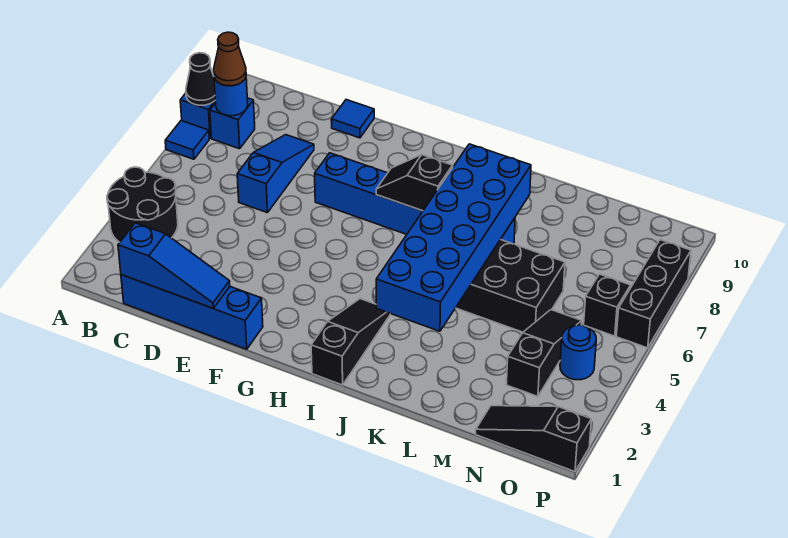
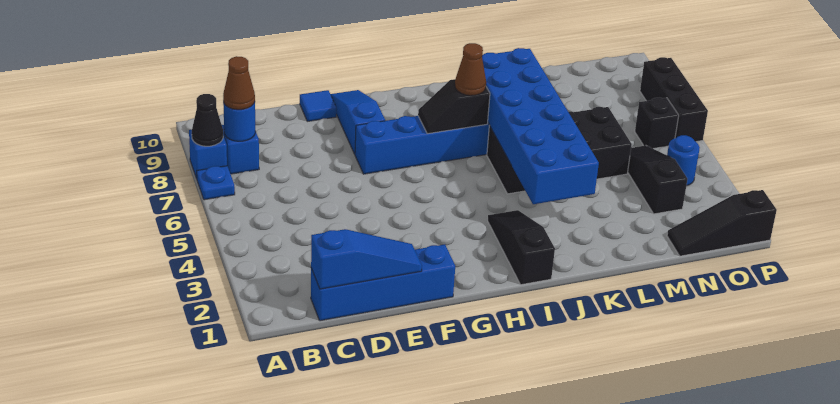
black round brick A3:B4 level 1 -> none
blue tile A7 level 1 -> blue plate A7 level 1
blue slope D6:D8 level 1 top 6 -> blue slope F8:F10 level 1 top 8
none -> brown cone I7 level 3

